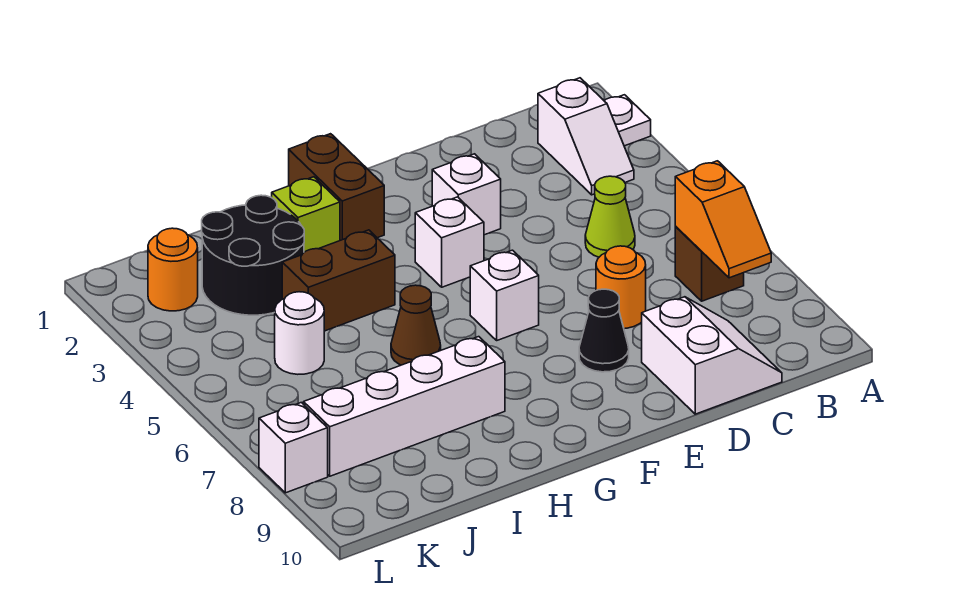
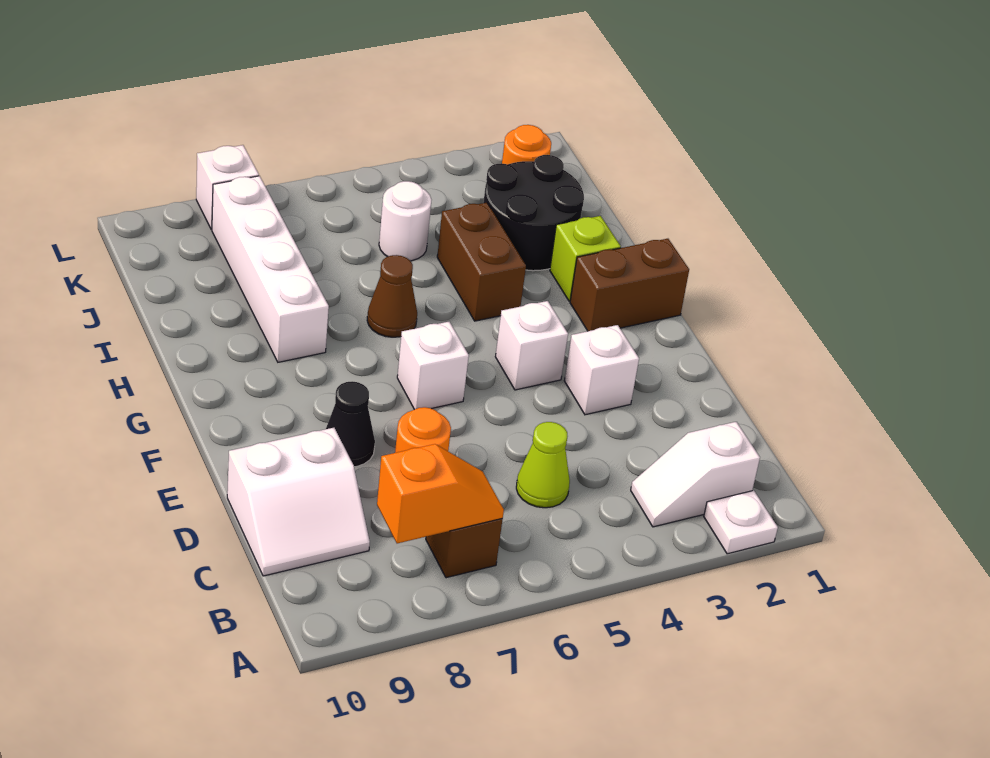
orange slope B7:B8 level 2 top 7 -> orange slope B7:B8 level 2 top 8

